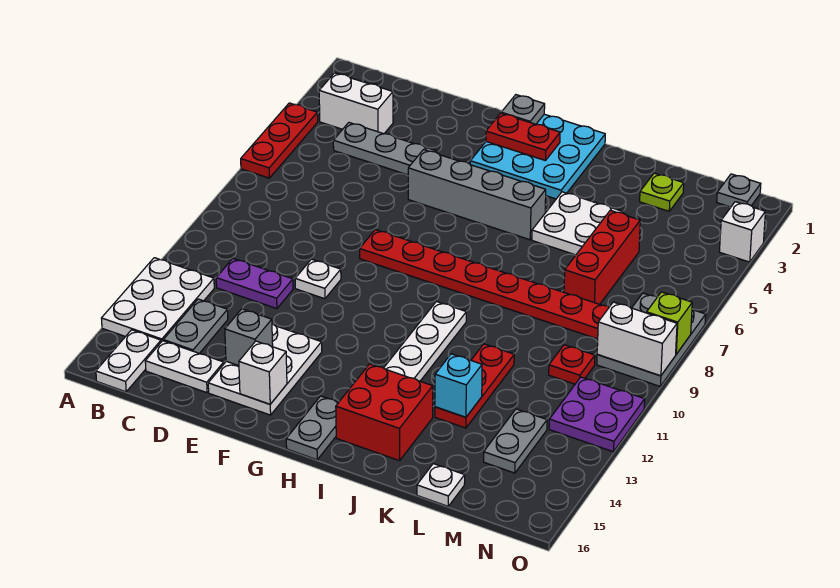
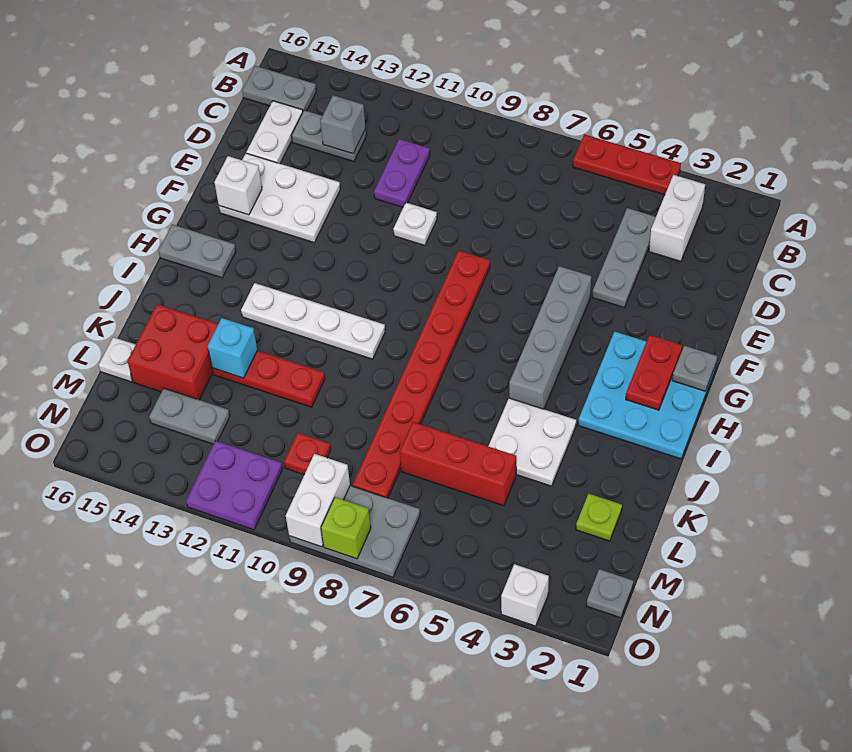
white plate A12:B14 level 1 -> none
white plate B15:B16 level 1 -> grey plate B15:B16 level 1
grey brick E14 level 2 -> grey brick C13 level 2
red brick I14:J15 level 1 -> red brick K14:L15 level 1

